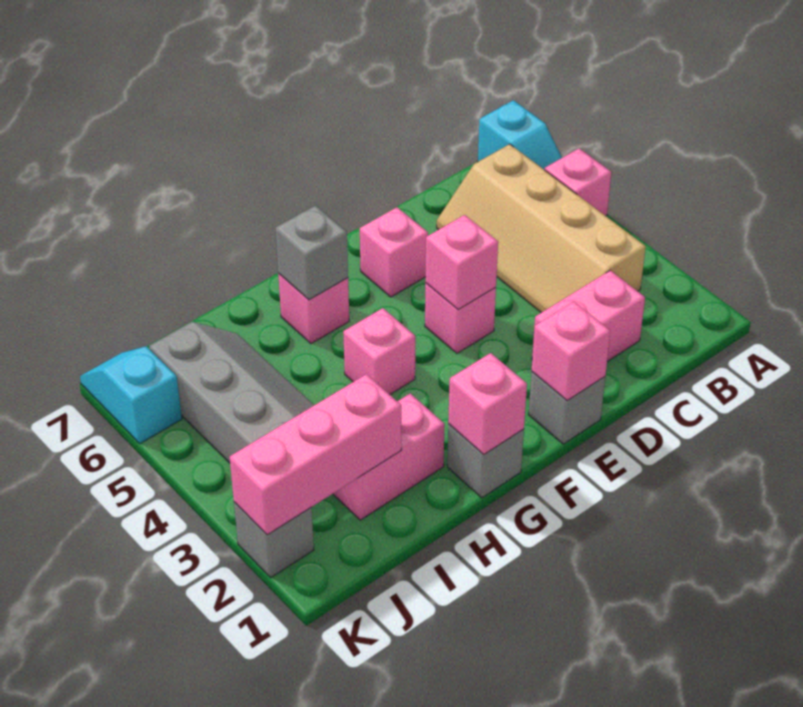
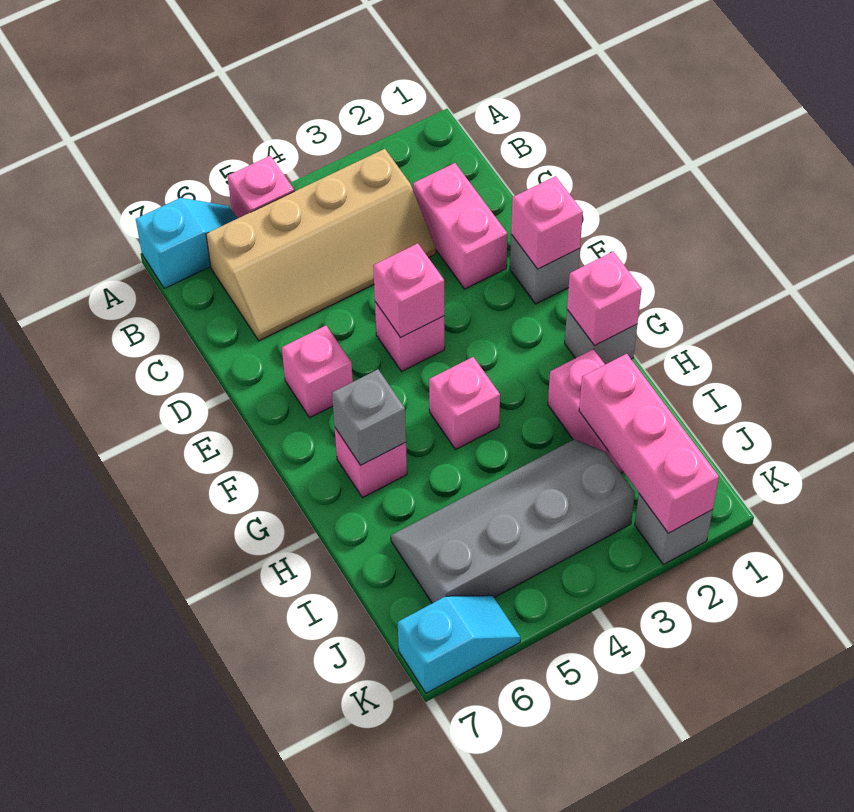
cyan slope K6:K7 level 1 top 6 -> cyan slope K6:K7 level 1 top 7

